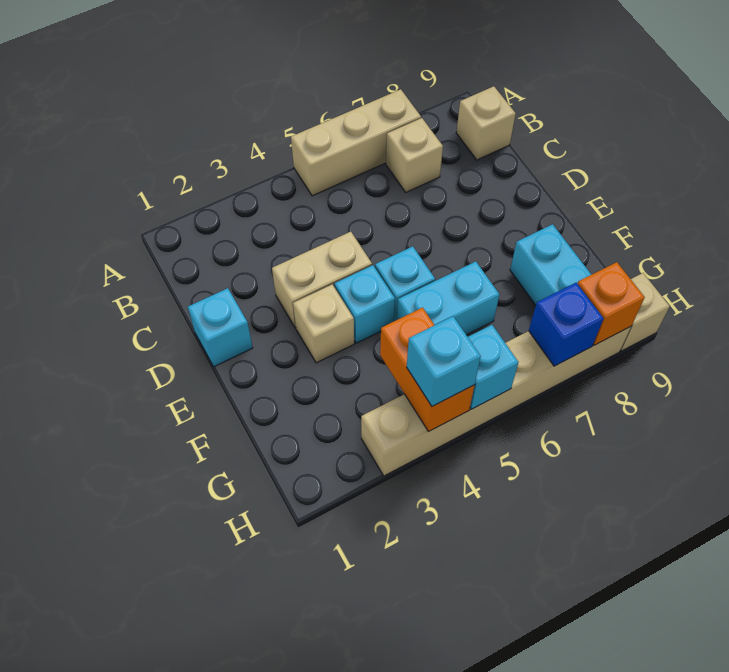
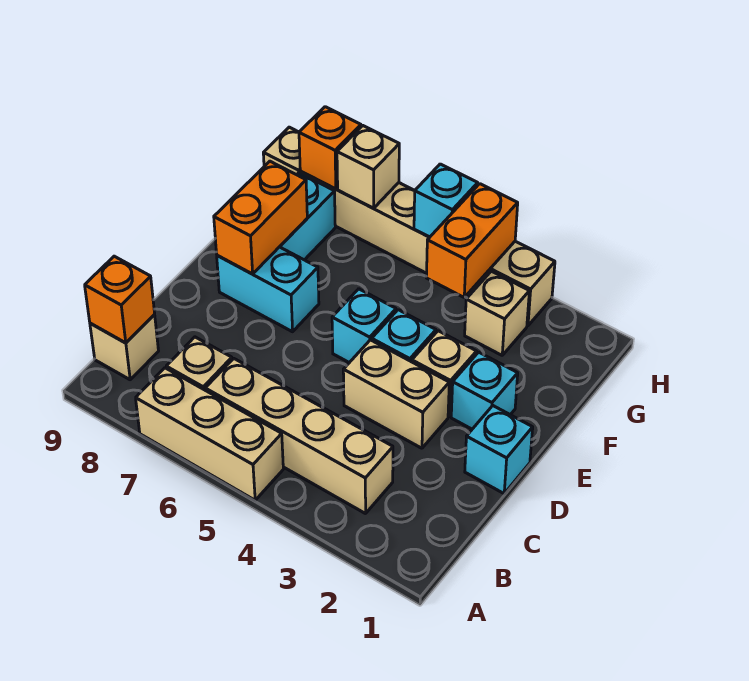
none -> tan brick B3:B6 level 1
none -> orange brick B9 level 2
none -> orange brick E8:F8 level 2
cyan brick F5:F6 level 1 -> cyan brick E7:E8 level 1
none -> tan brick G3 level 1
cyan brick H4 level 3 -> cyan brick E2 level 1
blue brick H7 level 2 -> tan brick H7 level 2

